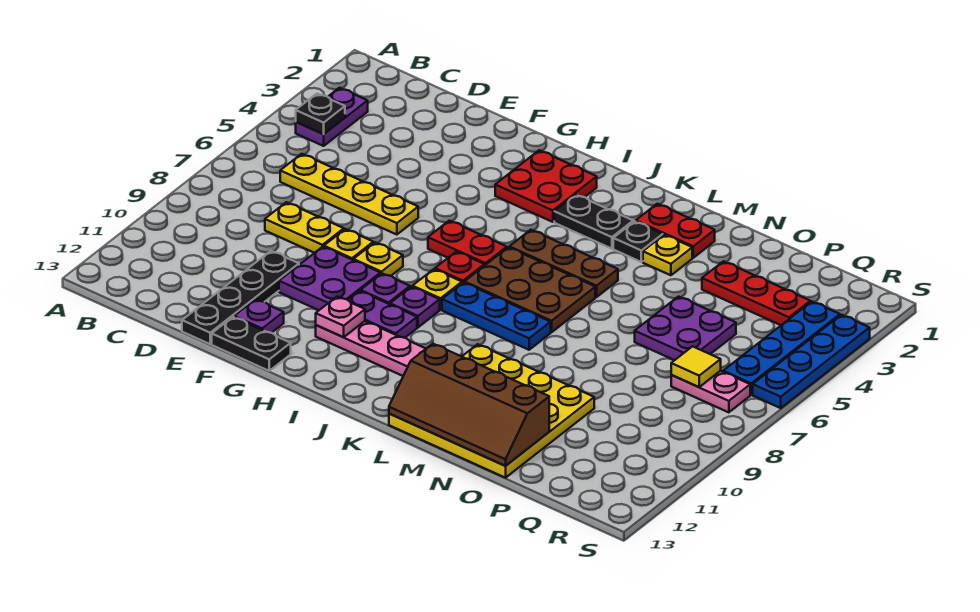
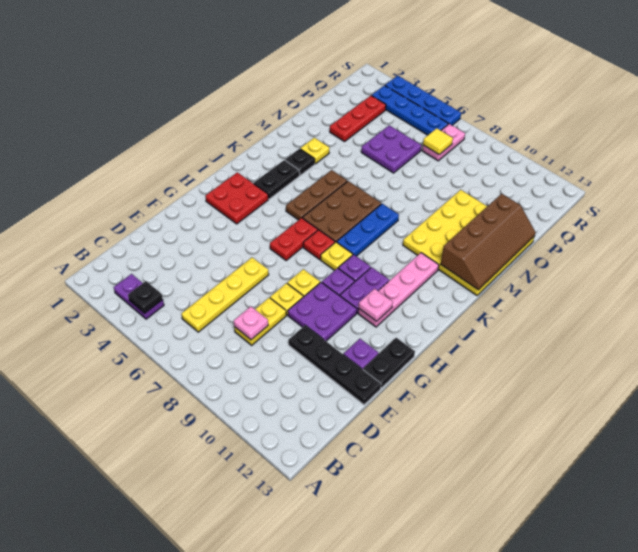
none -> pink plate D8 level 2
red plate L2:M2 level 1 -> none

